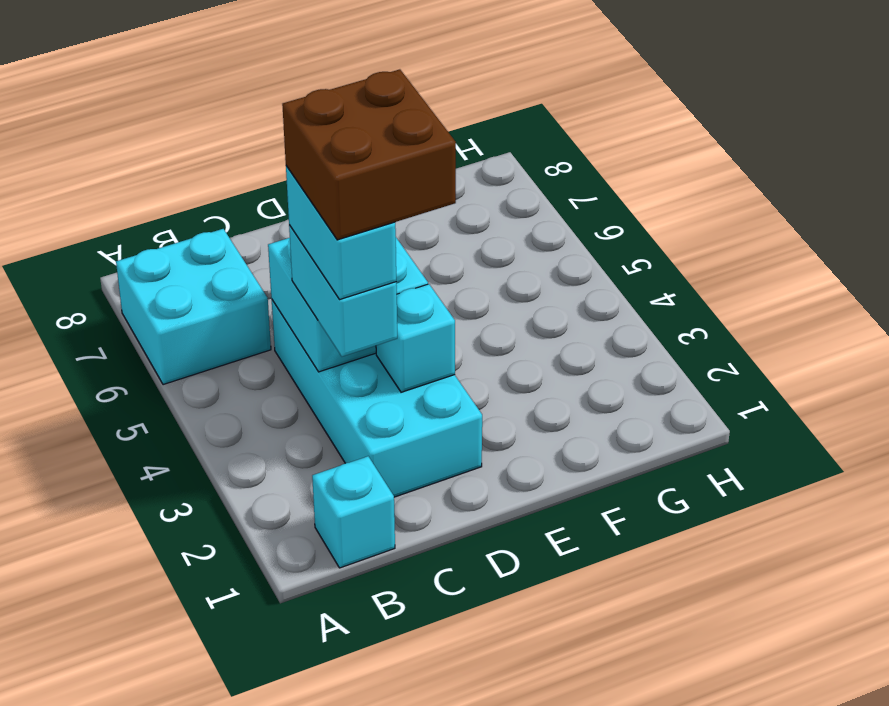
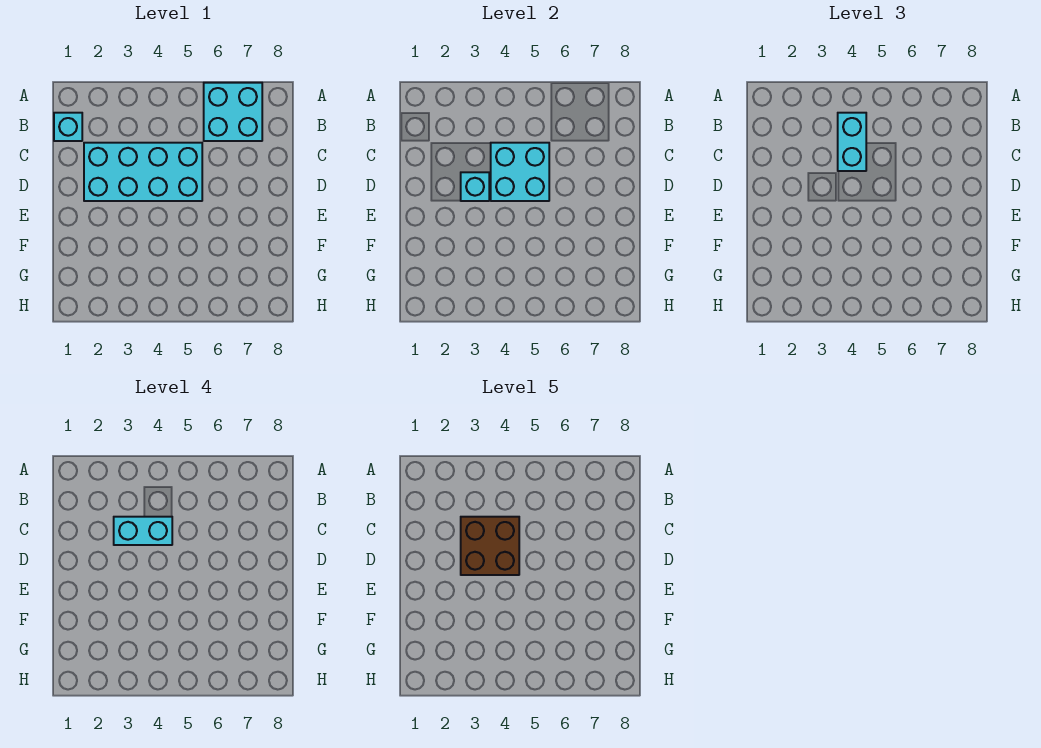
cyan brick C3:C4 level 3 -> cyan brick B4:C4 level 3

